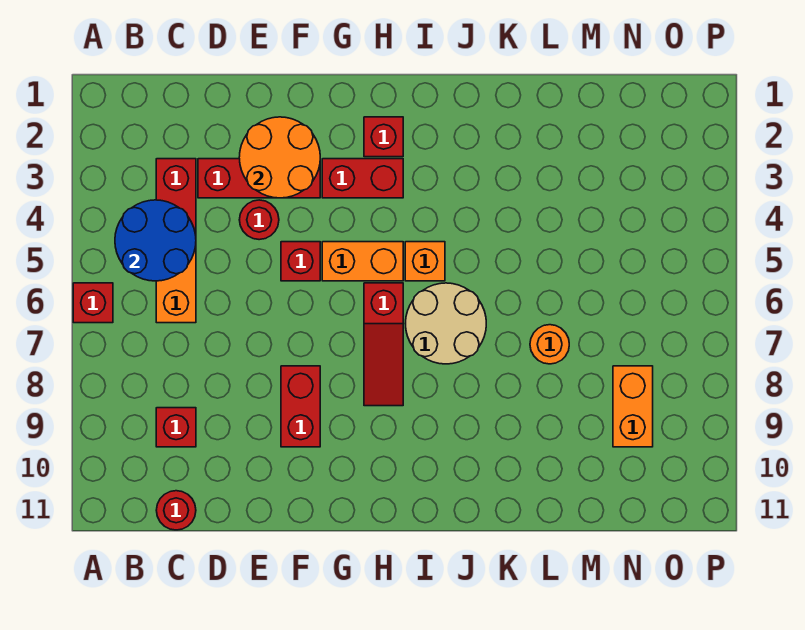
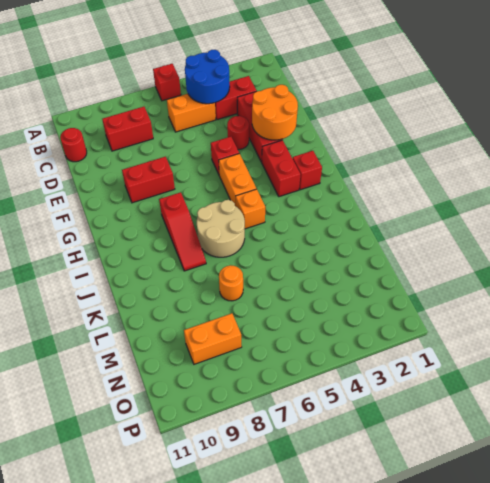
red brick C9 level 1 -> red brick C8:C9 level 1
red slope H6:H8 level 1 top 6 -> red slope H8:J8 level 1 top H

